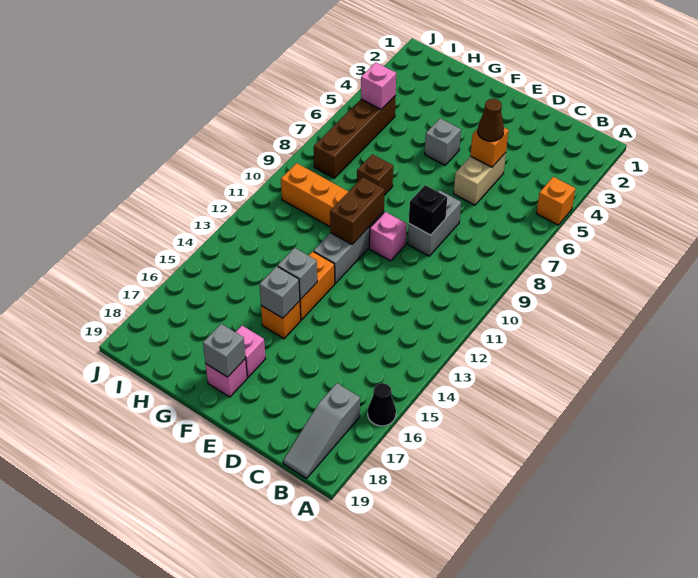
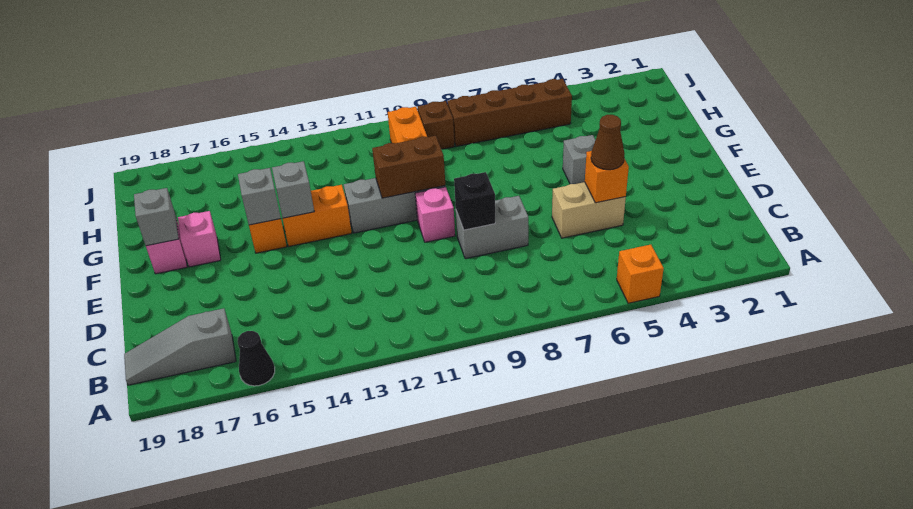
brown brick G8 level 1 -> brown brick I9 level 1
pink brick I5 level 2 -> none

